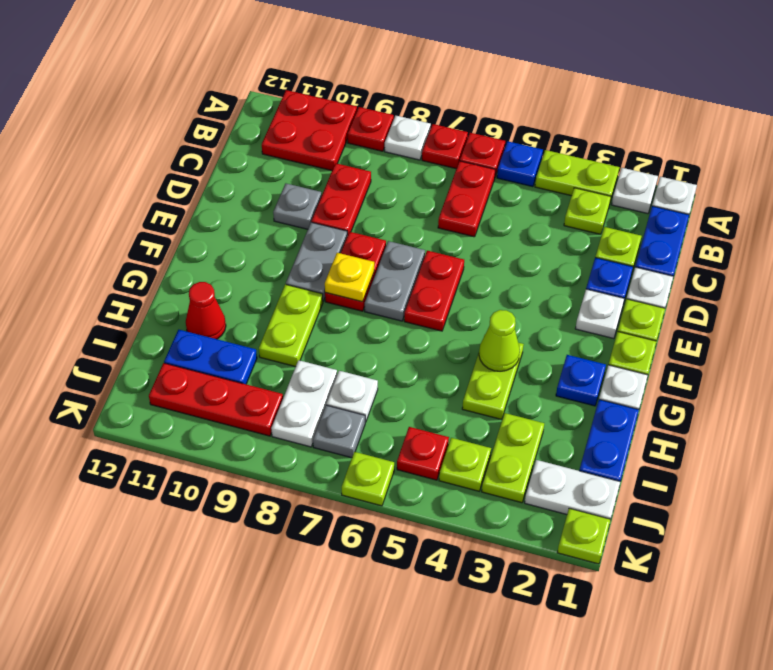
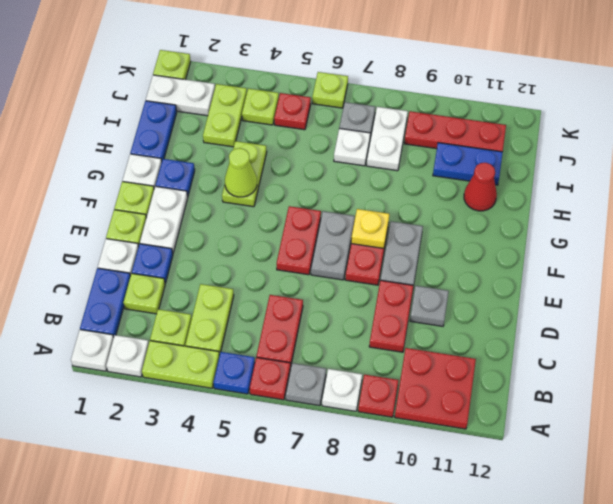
red plate A7 level 1 -> grey plate A7 level 1
white plate E2 level 1 -> white plate E2:F2 level 1
lime plate G9:H9 level 1 -> lime plate B4:C4 level 1

